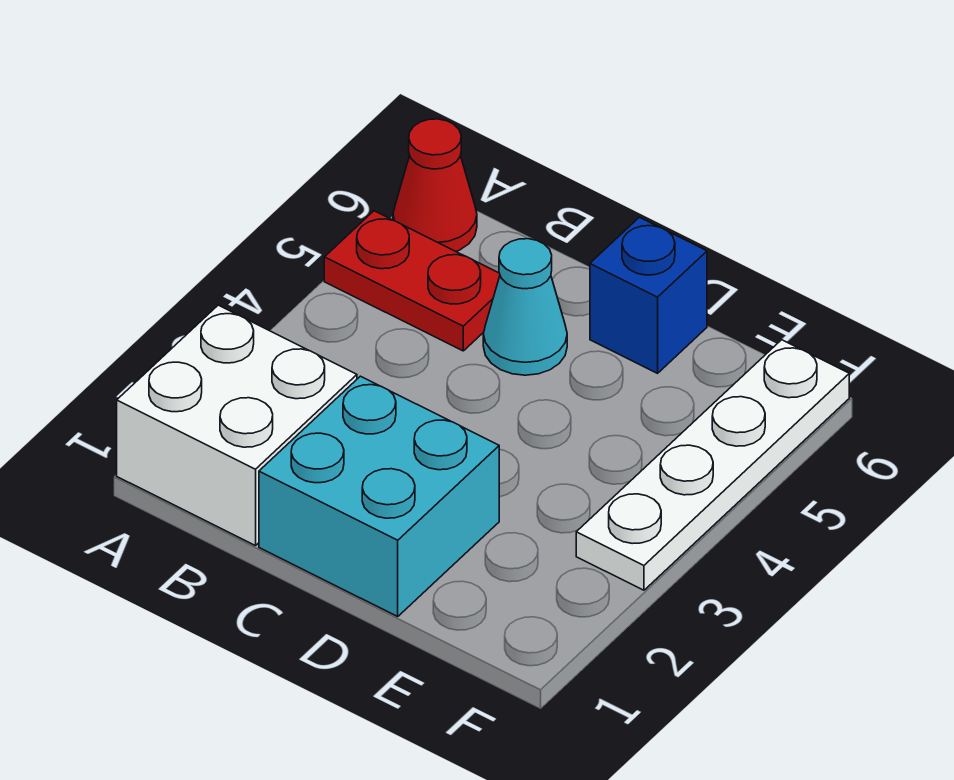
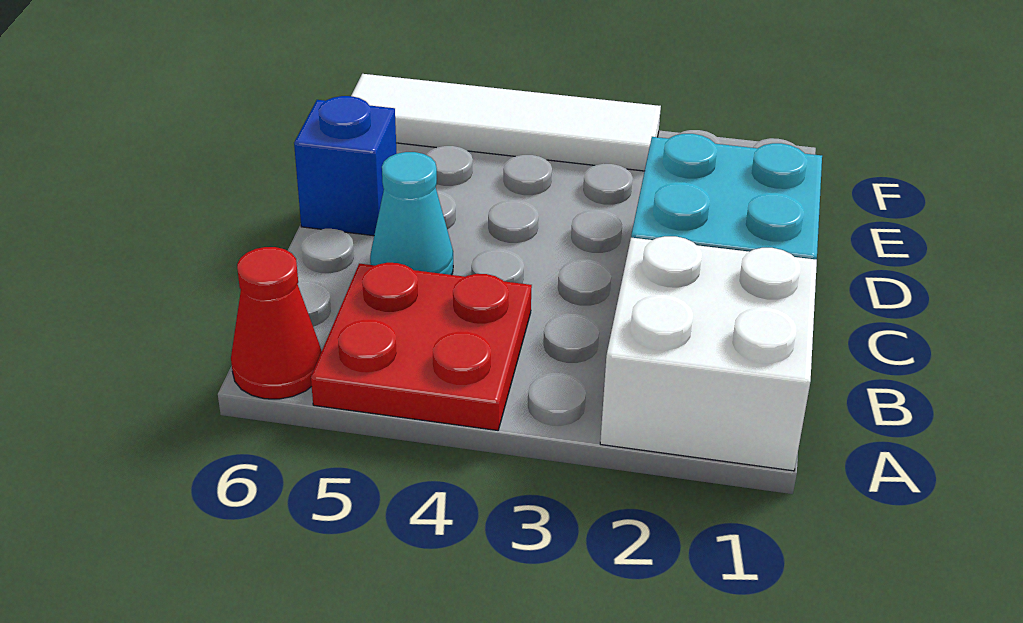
red plate A5:B5 level 1 -> red plate A4:B5 level 1
white plate F3:F6 level 1 -> white tile F3:F6 level 1

